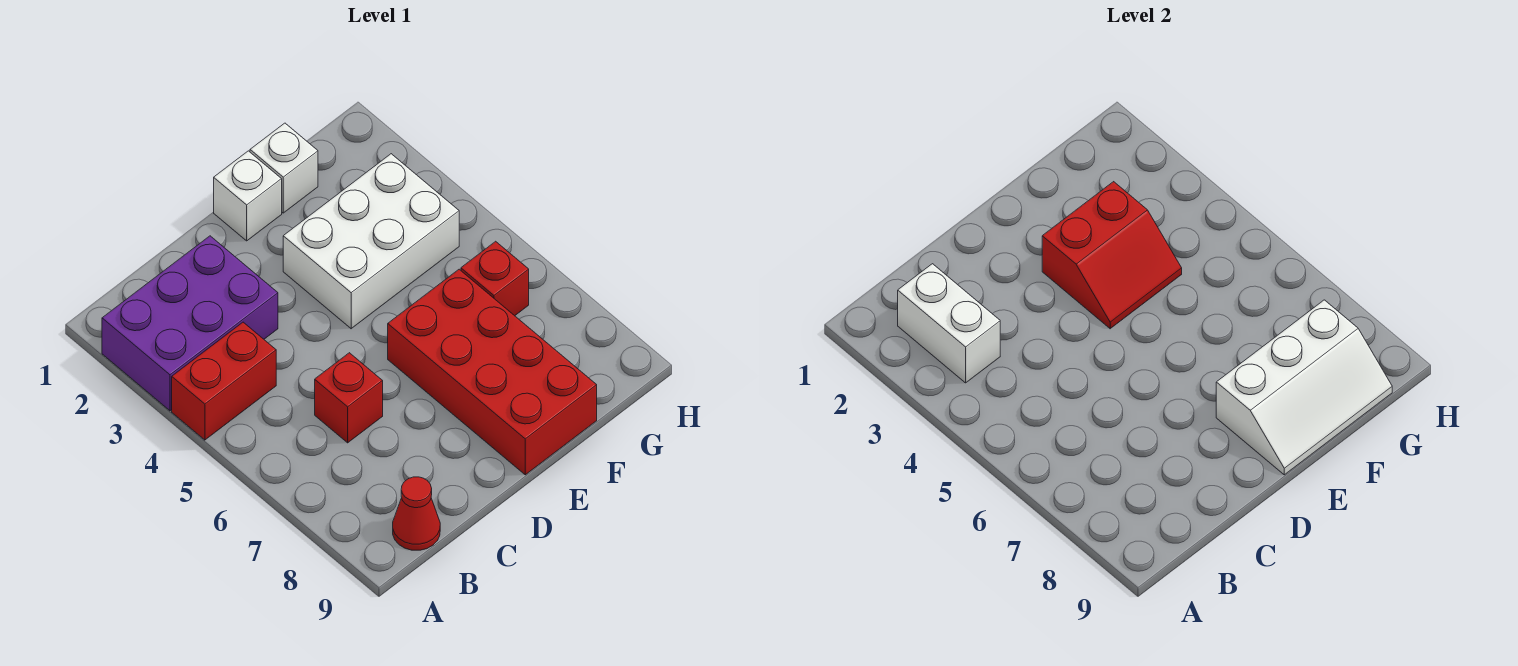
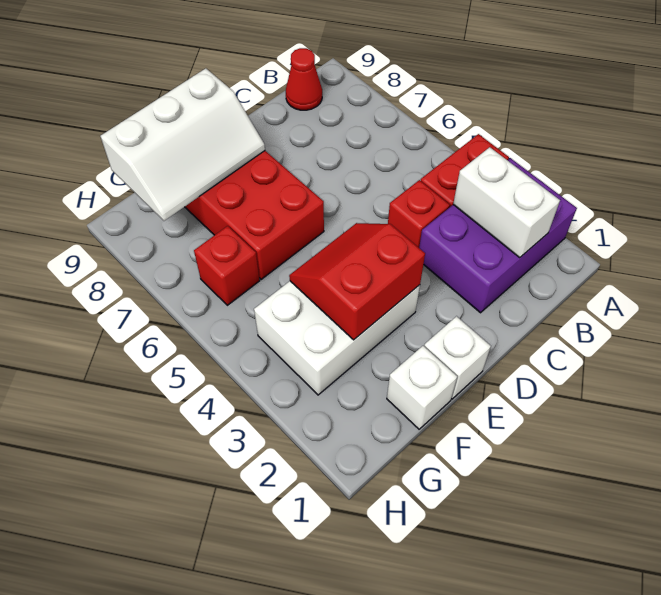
red brick C6 level 1 -> red brick C4 level 1
white slope E8:G9 level 2 top 8 -> white slope E8:G9 level 2 top 9

